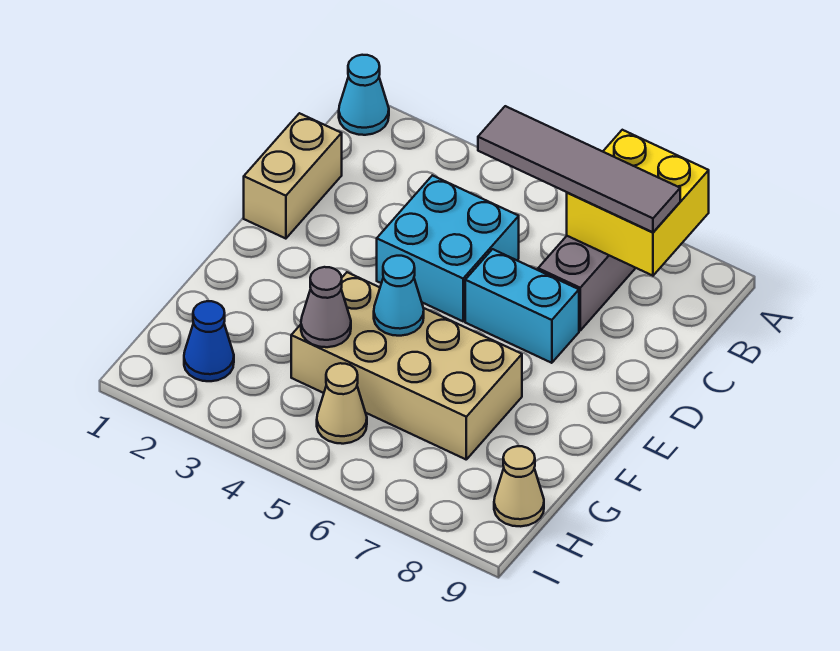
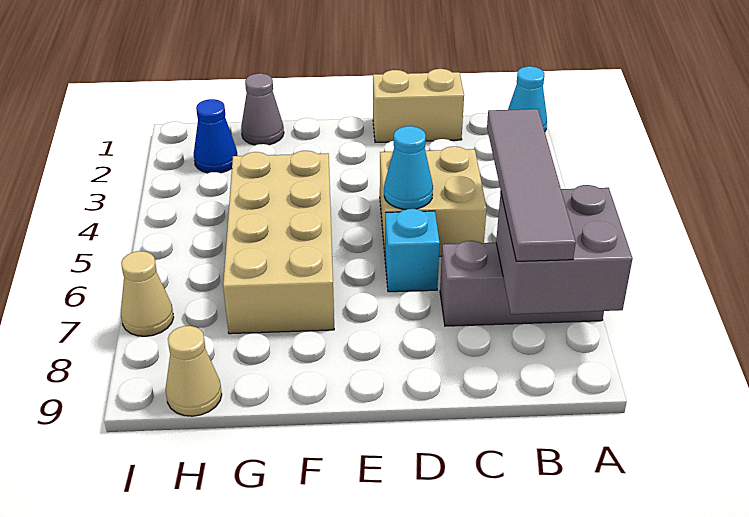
yellow brick A7:B8 level 2 -> grey brick A7:B8 level 2
cyan brick C4:D5 level 1 -> tan brick C4:D5 level 1
cyan brick D6:D7 level 1 -> cyan brick D6 level 1
cyan cone F5 level 2 -> cyan cone D5 level 2
grey cone G4 level 2 -> grey cone G1 level 1
tan cone H5 level 1 -> tan cone I7 level 1

